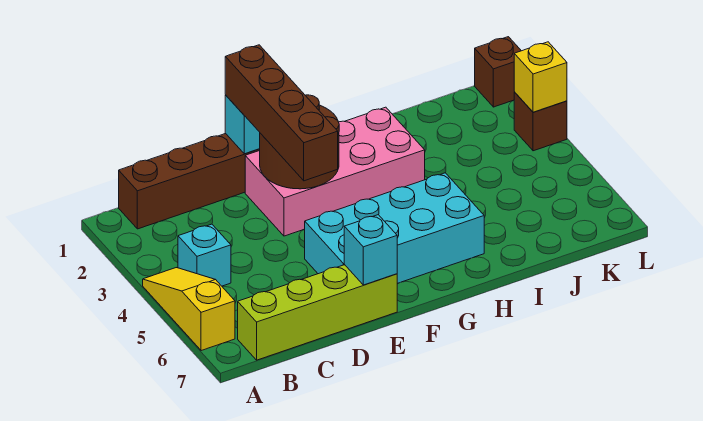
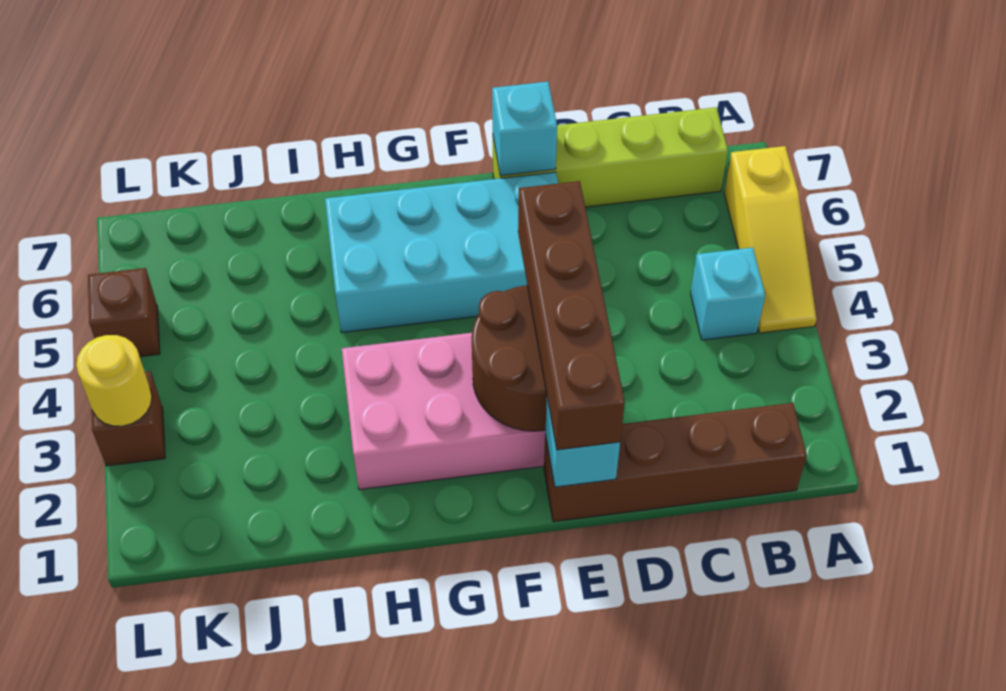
brown brick L1 level 1 -> brown brick L5 level 1
yellow brick L3 level 2 -> yellow round brick L3 level 2

